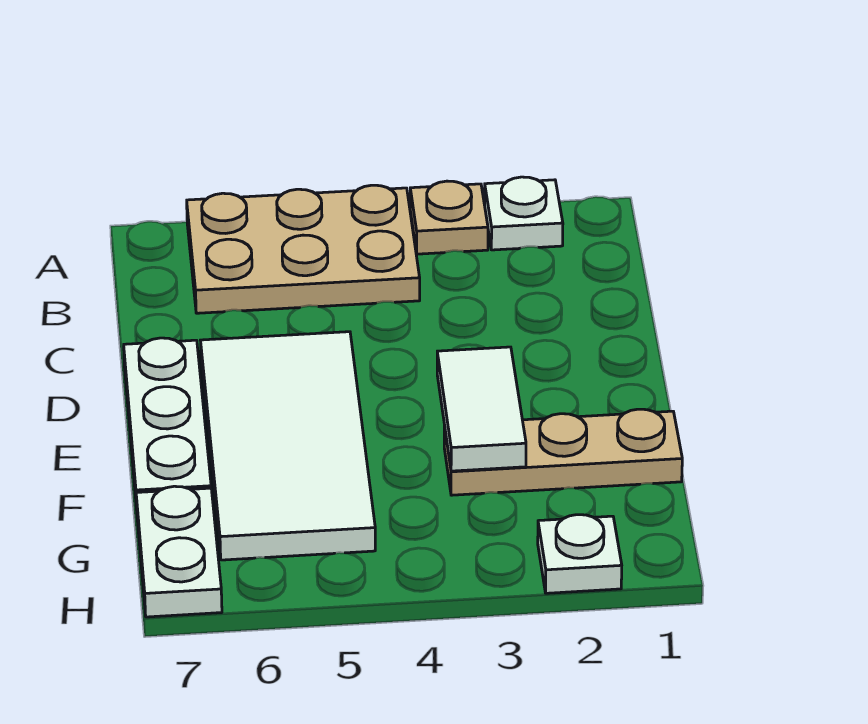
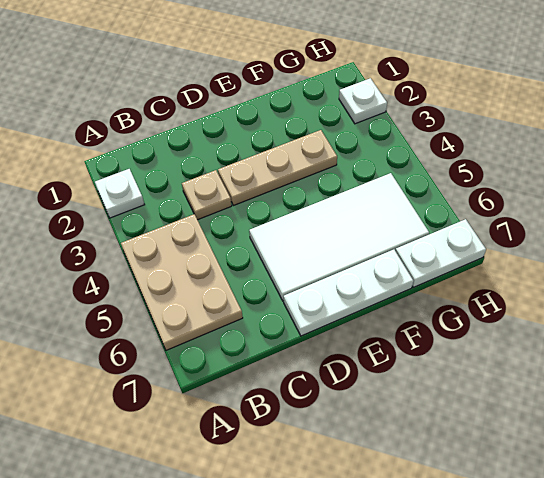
tan plate A3 level 1 -> tan plate C3 level 1
white tile E3:F3 level 2 -> none
tan plate F1:F3 level 1 -> tan plate D3:F3 level 1

